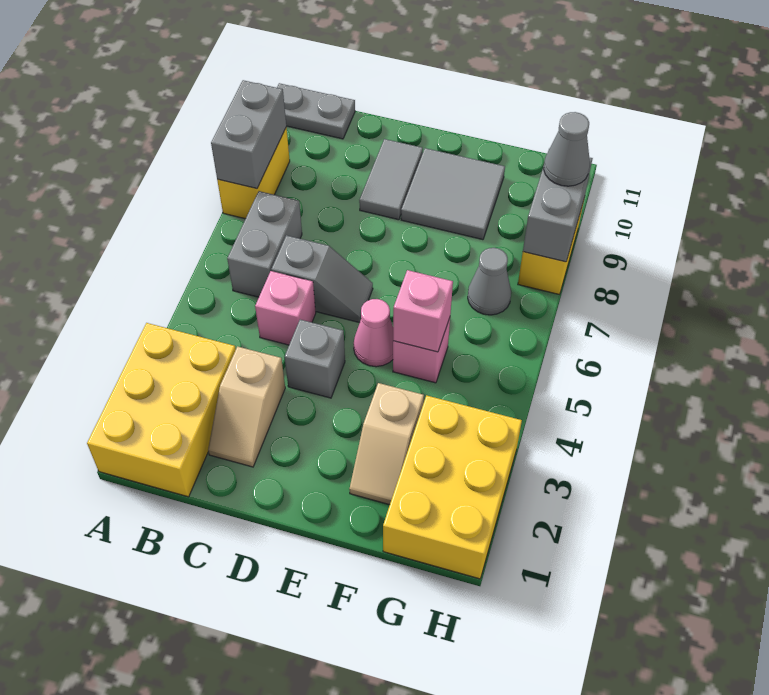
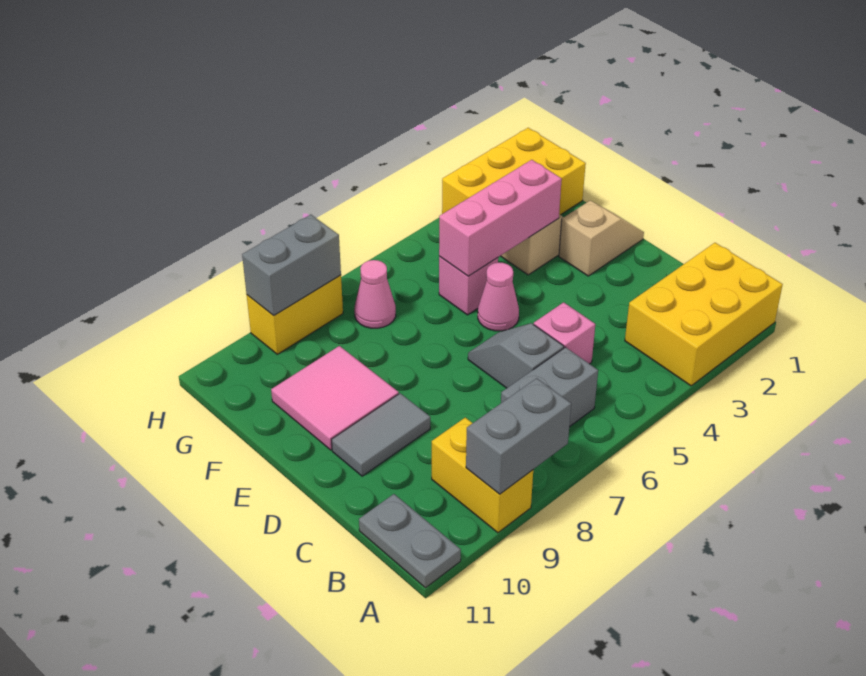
yellow brick A8:A9 level 1 -> yellow brick A9:B9 level 1
tan slope C2:C3 level 1 top 3 -> tan slope E1:E2 level 1 top 2
grey brick D4 level 1 -> none
grey tile E9:F10 level 1 -> pink tile E9:F10 level 1
pink brick F5 level 2 -> pink brick F3:F5 level 2
grey cone G7 level 1 -> pink cone G7 level 1
grey cone H9 level 3 -> none

